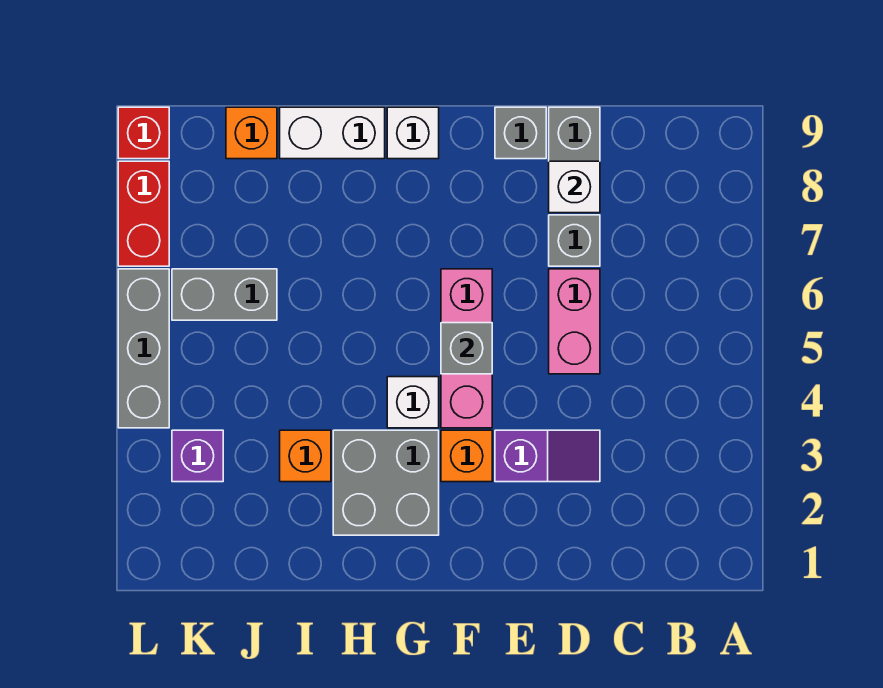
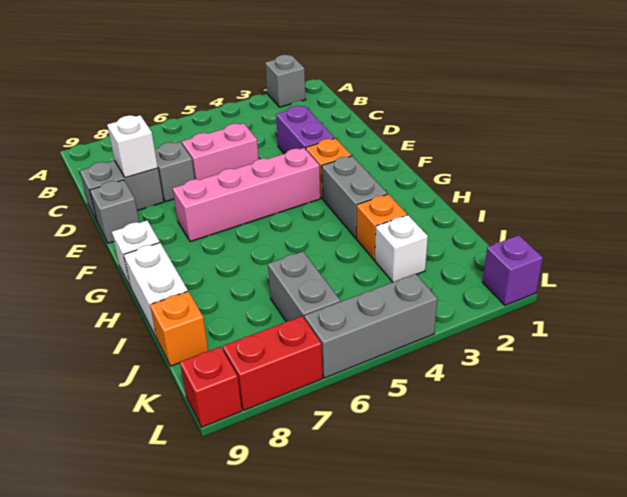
purple slope D3:E3 level 1 top E -> purple brick D3:E3 level 1
pink brick F4:F6 level 1 -> pink brick F4:F7 level 1
grey brick F5 level 2 -> grey brick A2 level 1
grey brick G2:H3 level 1 -> grey brick G3:H3 level 1
white brick G4 level 1 -> white brick J3 level 1
purple brick K3 level 1 -> purple brick L1 level 1

